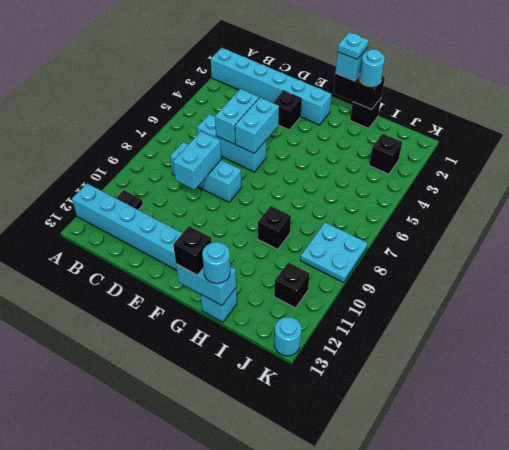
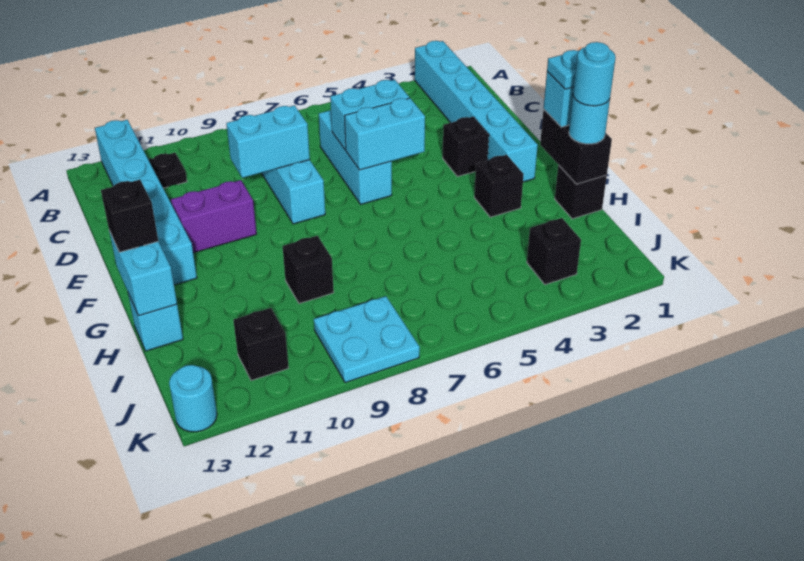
none -> purple brick E10:E11 level 1
none -> black brick G3 level 1
cyan round brick H13 level 3 -> cyan round brick H1 level 4

